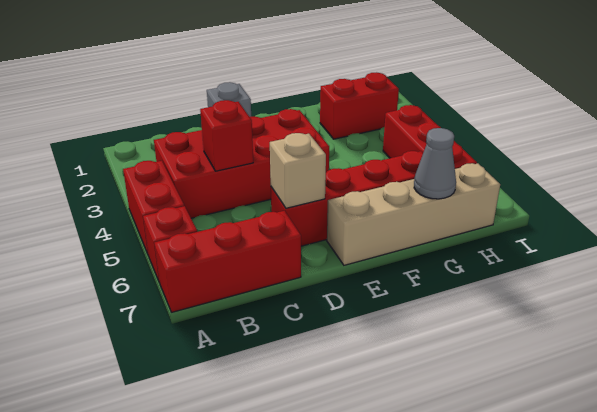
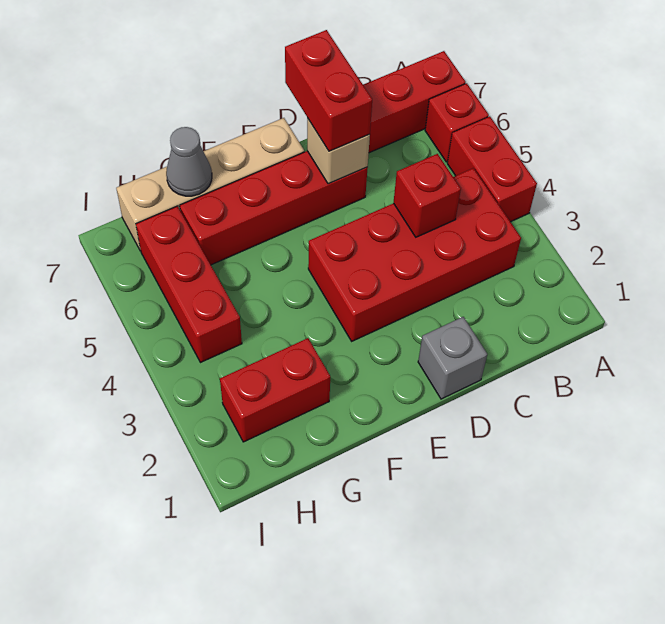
none -> red brick D6:D7 level 3

